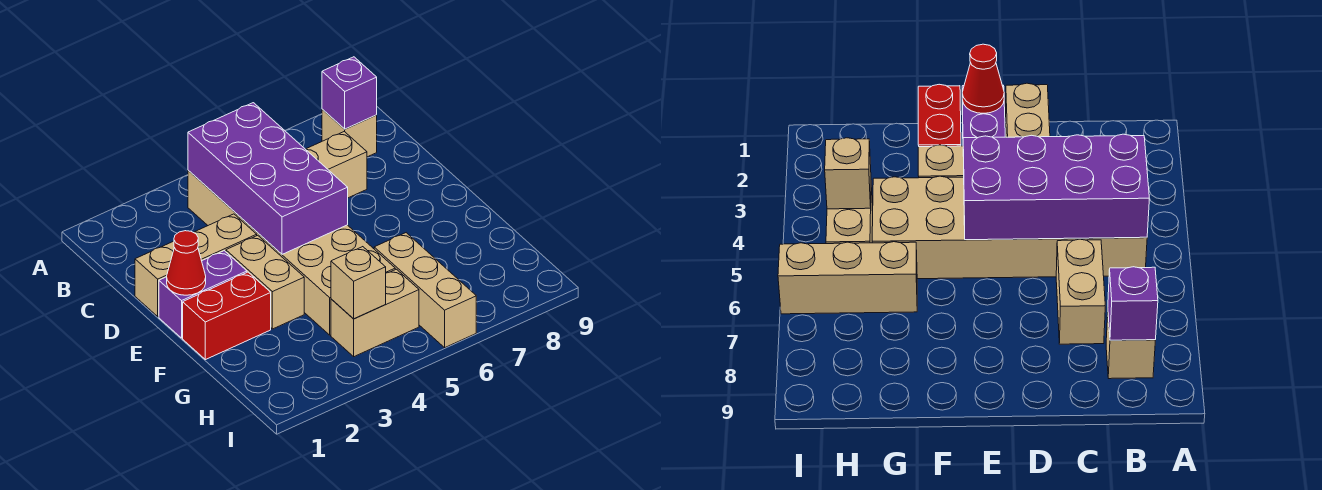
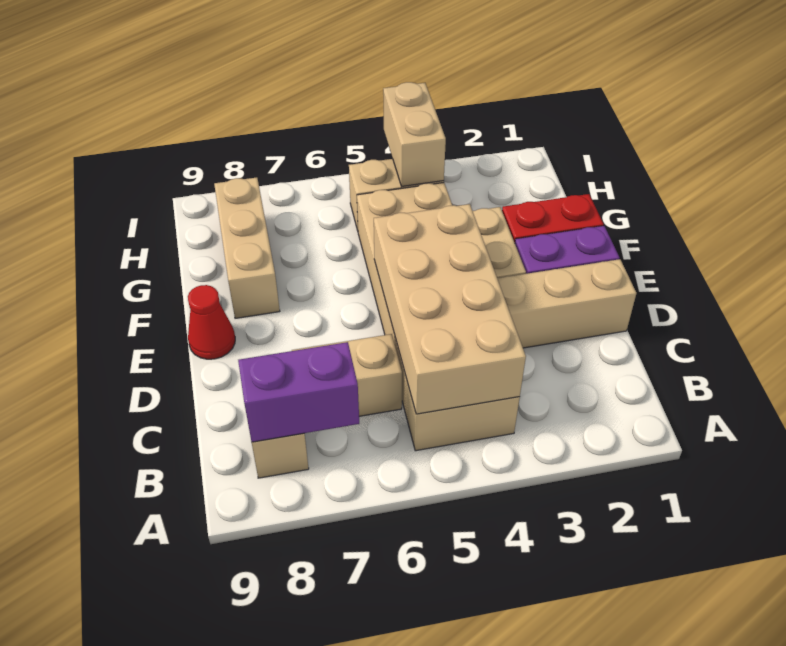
purple brick B4:E5 level 2 -> tan brick B4:E5 level 2
purple brick B8 level 2 -> purple brick B7:B8 level 2
red cone E1 level 2 -> red cone E9 level 1
tan brick G6:I6 level 1 -> tan brick F8:H8 level 1
tan brick H4 level 2 -> tan brick H4:I4 level 2

